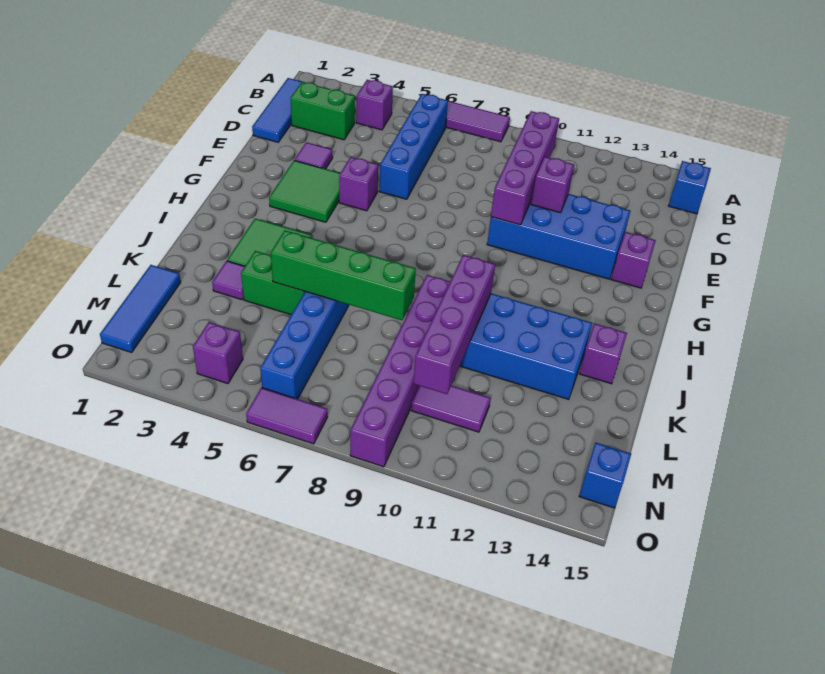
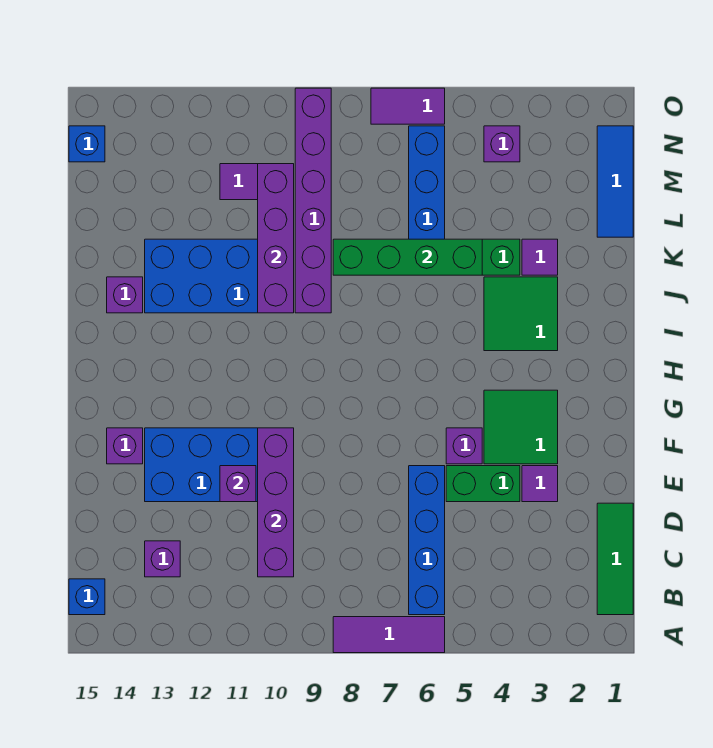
blue tile B1:D1 level 1 -> green tile B1:D1 level 1
purple brick B4 level 1 -> purple brick C13 level 1
green brick C2:C3 level 1 -> green brick E4:E5 level 1

